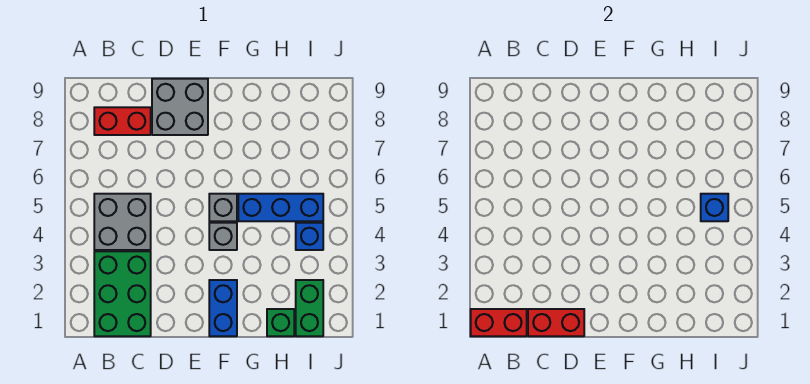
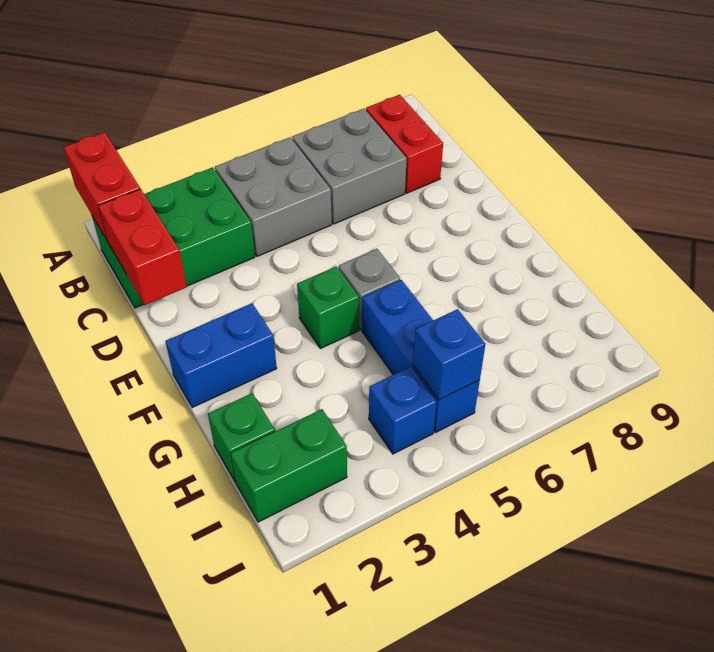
grey brick D8:E9 level 1 -> grey brick B6:C7 level 1
grey brick F4 level 1 -> green brick F4 level 1

